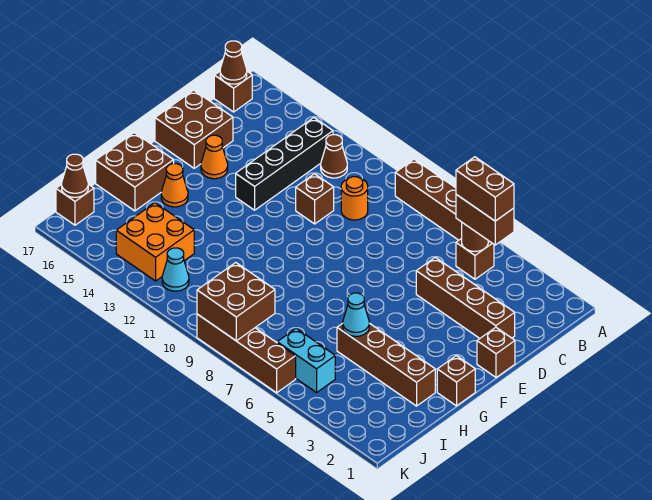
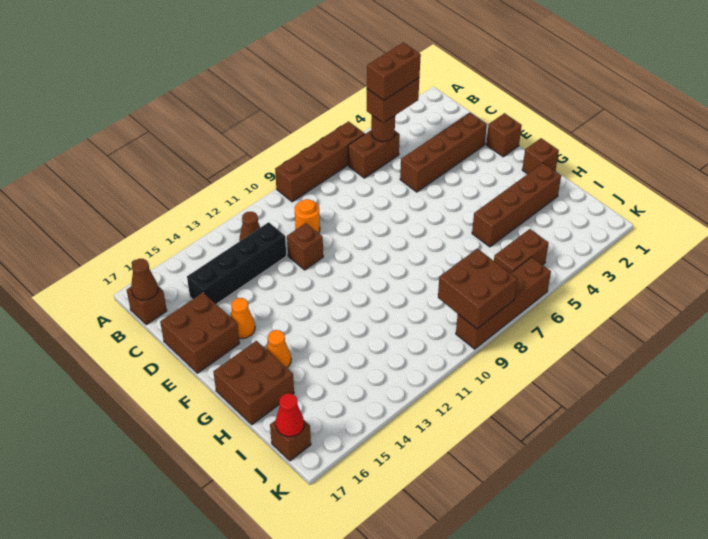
brown brick B5 level 1 -> brown brick B5:B6 level 1
black brick B13:E13 level 1 -> black brick C12:C15 level 1
cyan cone H5 level 2 -> none
orange brick I13:J14 level 1 -> none
cyan brick J5:J6 level 1 -> brown brick J5:J6 level 1
cyan cone J12 level 1 -> none
brown cone J17 level 2 -> red cone J17 level 2

